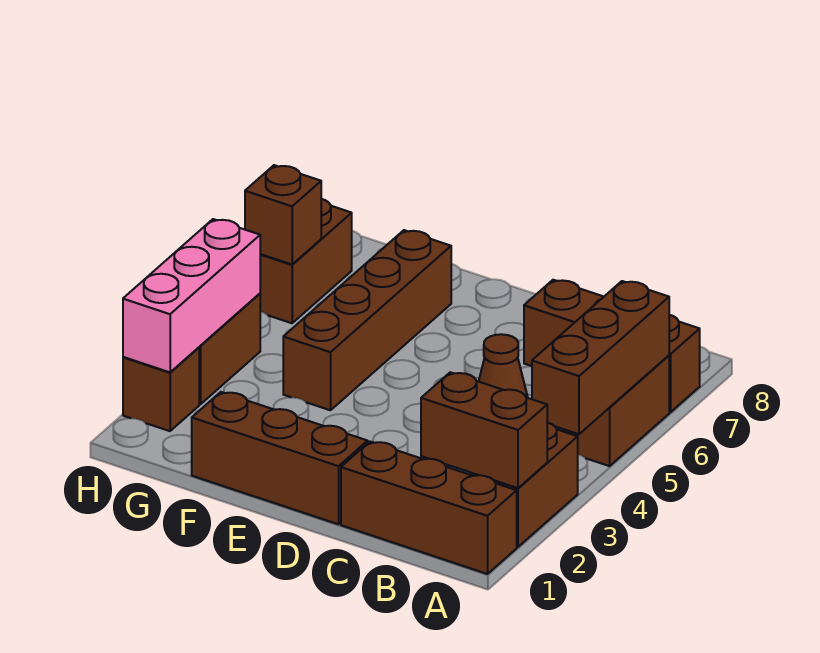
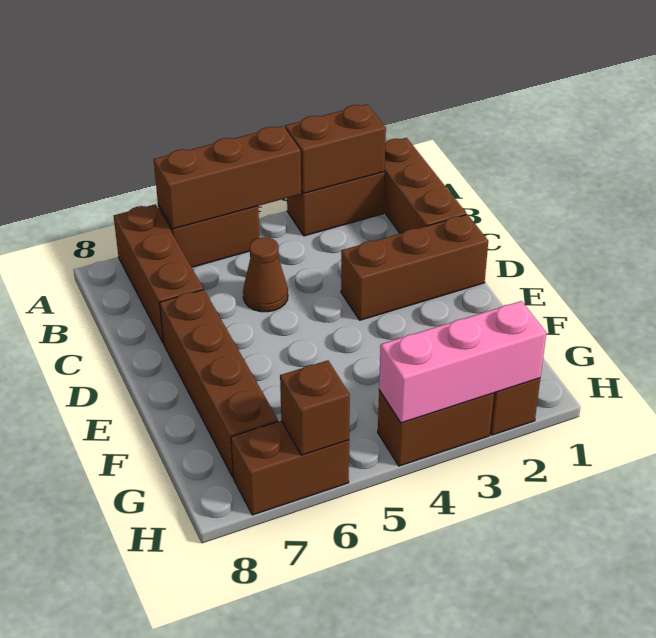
brown brick A2:B2 level 2 -> brown brick A2:A3 level 2
brown brick D1:F1 level 1 -> brown brick D1:D3 level 1
brown brick F4:F7 level 1 -> brown brick D7:G7 level 1

